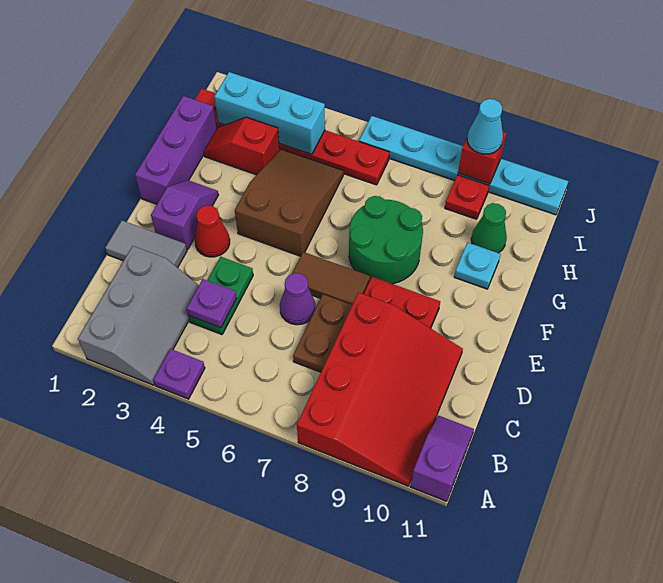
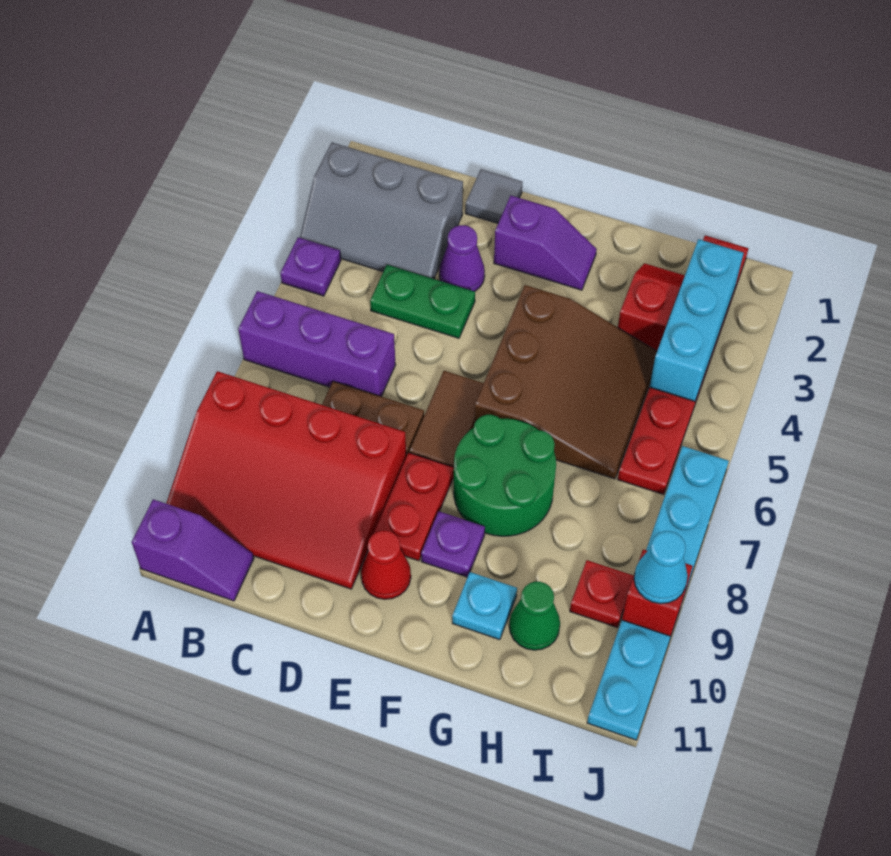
purple plate C4 level 2 -> purple plate F9 level 1
grey tile D1:D2 level 1 -> grey tile D1 level 1
purple cone D6 level 1 -> purple cone D3 level 1
red cone E3 level 1 -> red cone E10 level 1
purple brick F1:H1 level 1 -> purple brick A6:C6 level 1
brown slope F4:H5 level 1 top F -> brown slope F4:H6 level 1 top F

